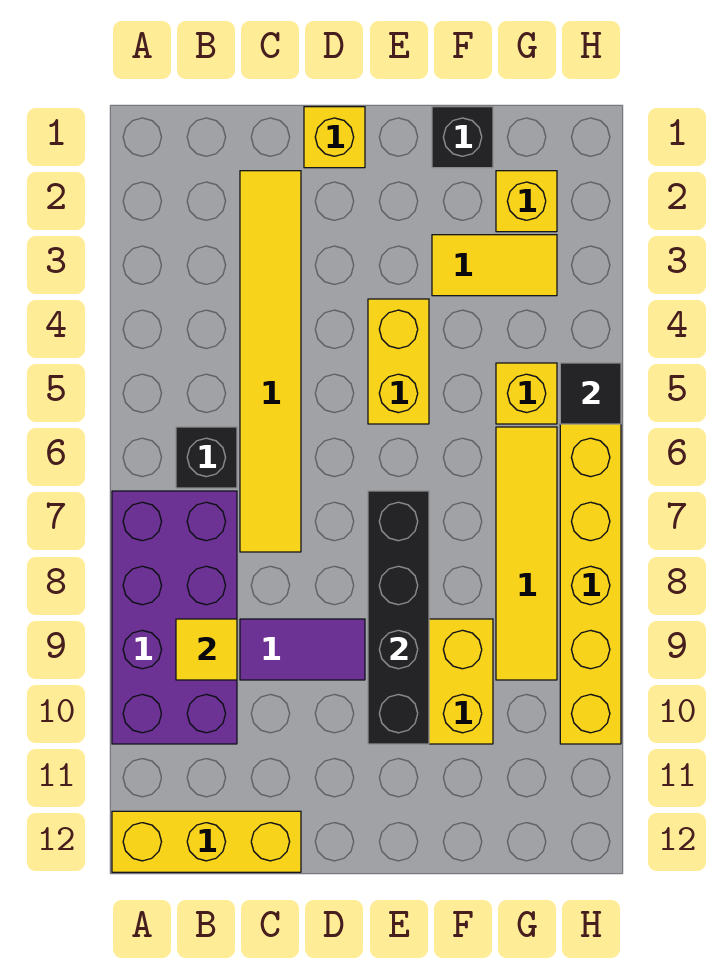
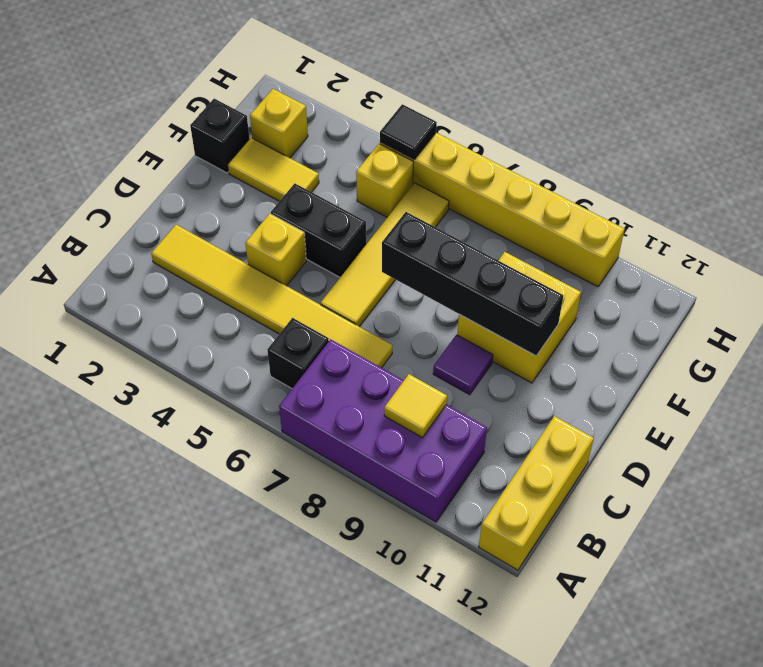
purple tile C9:D9 level 1 -> purple tile D9 level 1
yellow brick D1 level 1 -> yellow brick D4 level 1
yellow brick E4:E5 level 1 -> black brick E4:E5 level 1
yellow tile F3:G3 level 1 -> yellow tile F2:F3 level 1
yellow tile G6:G9 level 1 -> yellow tile D6:G6 level 1

